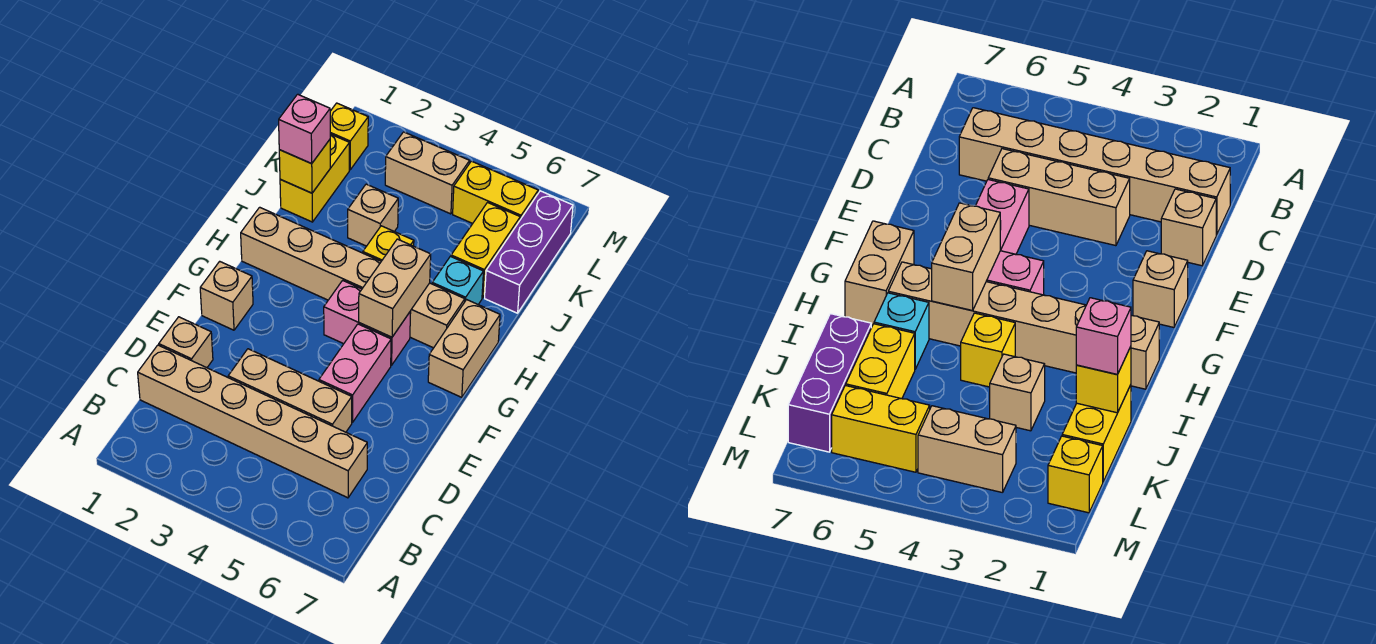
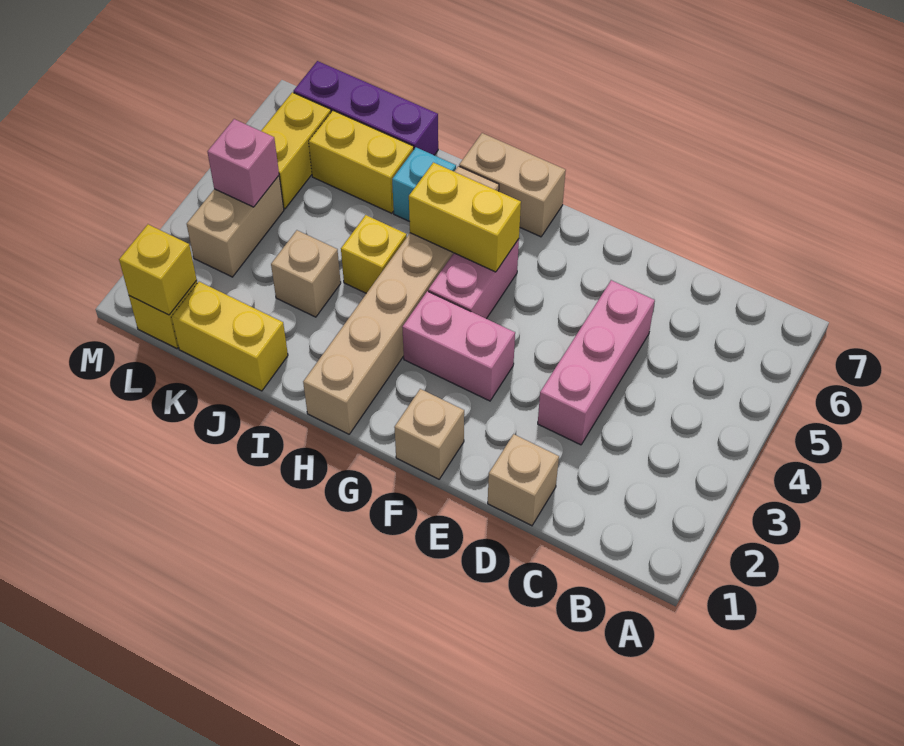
tan brick C1:C6 level 1 -> none
tan brick D3:D5 level 1 -> pink brick D3:D5 level 1
pink brick E5:F5 level 1 -> pink brick F3:G3 level 1
tan brick G5:H5 level 2 -> yellow brick G5:H5 level 2
yellow brick J1 level 2 -> yellow brick L1 level 2
pink brick J1 level 3 -> pink brick L4 level 2

